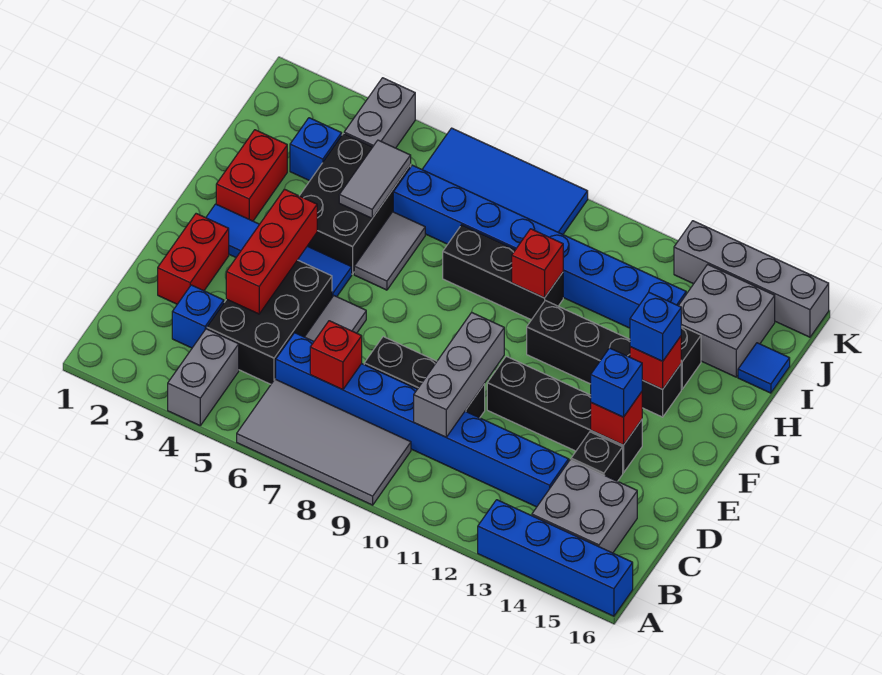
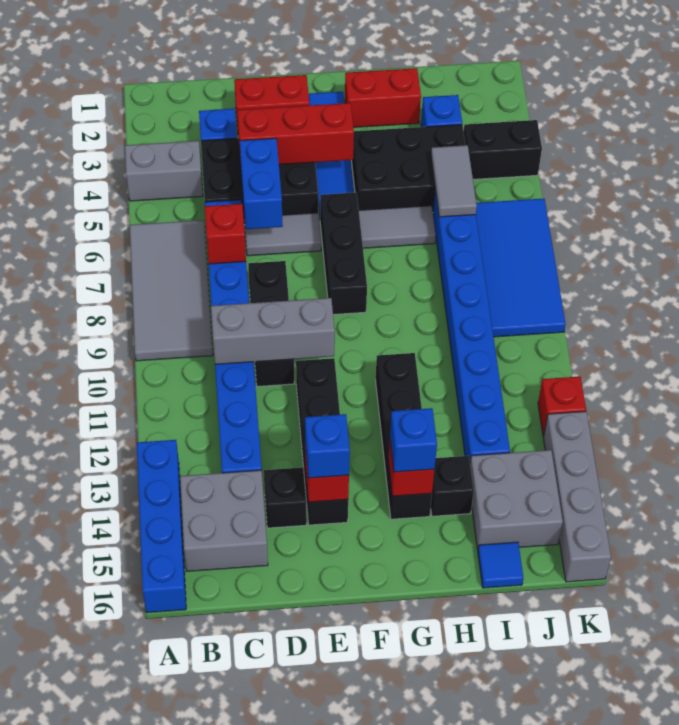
none -> blue brick D5:D6 level 2
grey tile H5:I5 level 2 -> grey tile I5:I6 level 2
black brick H8:H10 level 1 -> black brick F6:F8 level 1
red brick H10 level 2 -> red brick K12 level 1
grey brick J4:K4 level 1 -> black brick J4:K4 level 1

